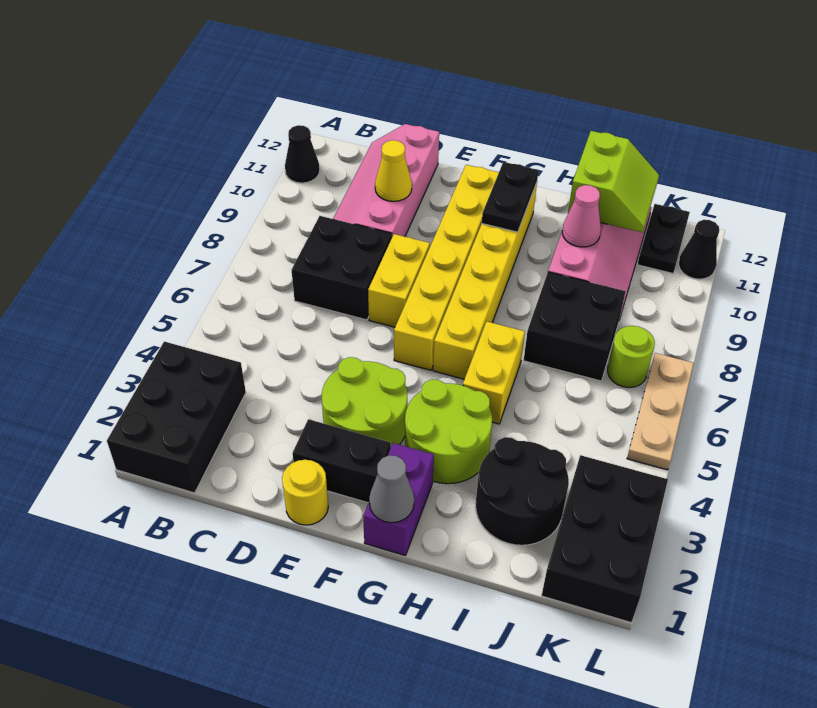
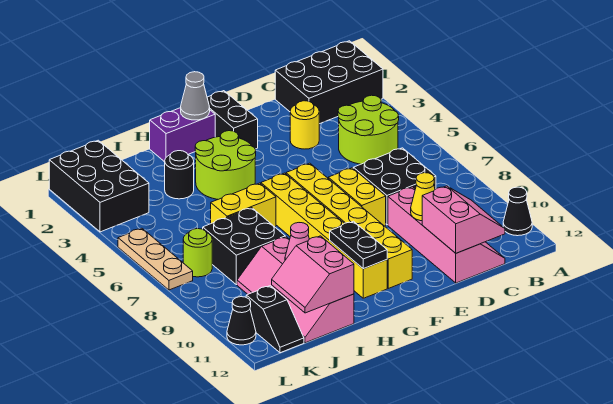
black brick A1:B3 level 1 -> black brick A1:C2 level 1
none -> pink slope C11:D12 level 2 top D
yellow round brick E1 level 1 -> yellow round brick D3 level 1
black brick E2:F2 level 1 -> black brick F1:F2 level 1
lime round brick E3:F4 level 1 -> lime round brick B4:C5 level 1
purple brick G1:G2 level 1 -> purple brick G1:H1 level 1
yellow brick H5:H6 level 1 -> yellow brick H6:I6 level 1
black round brick I2:J3 level 1 -> black round brick I3 level 1
lime slope I11:J12 level 2 top I -> pink slope I11:J12 level 2 top I
black plate K11:K12 level 1 -> black slope K11:K12 level 1 top 11

